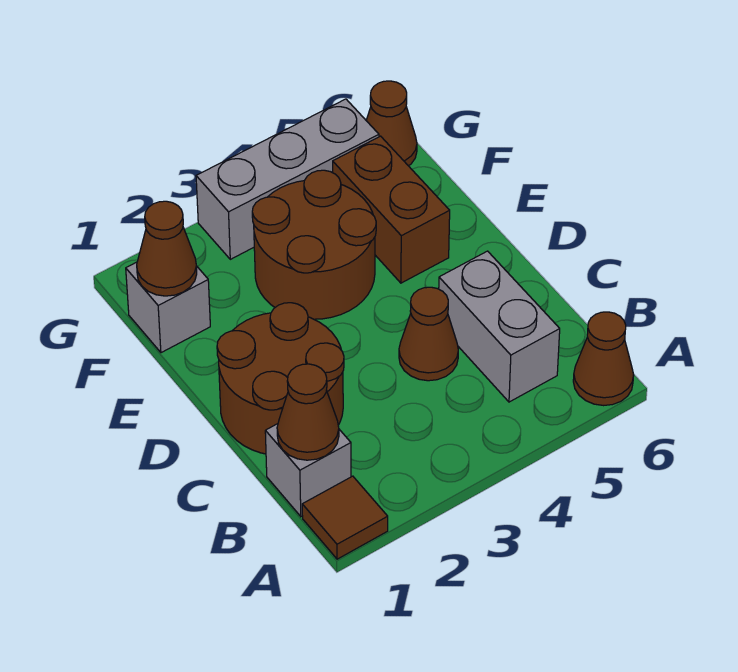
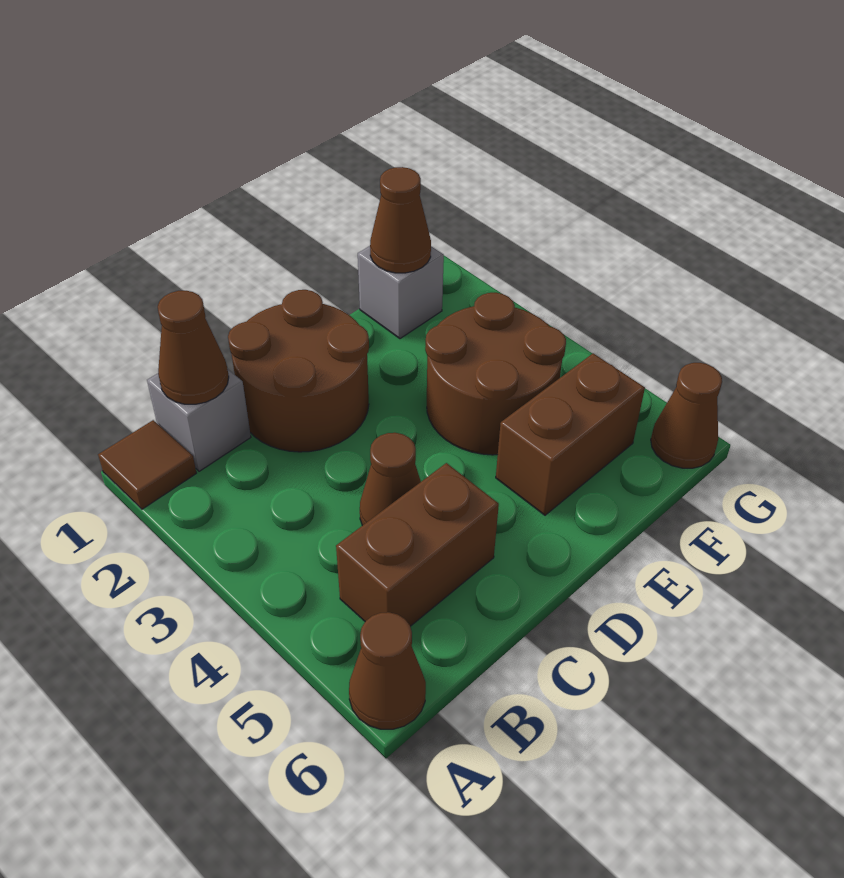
grey brick B5:C5 level 1 -> brown brick B5:C5 level 1
grey brick G3:G5 level 1 -> none

